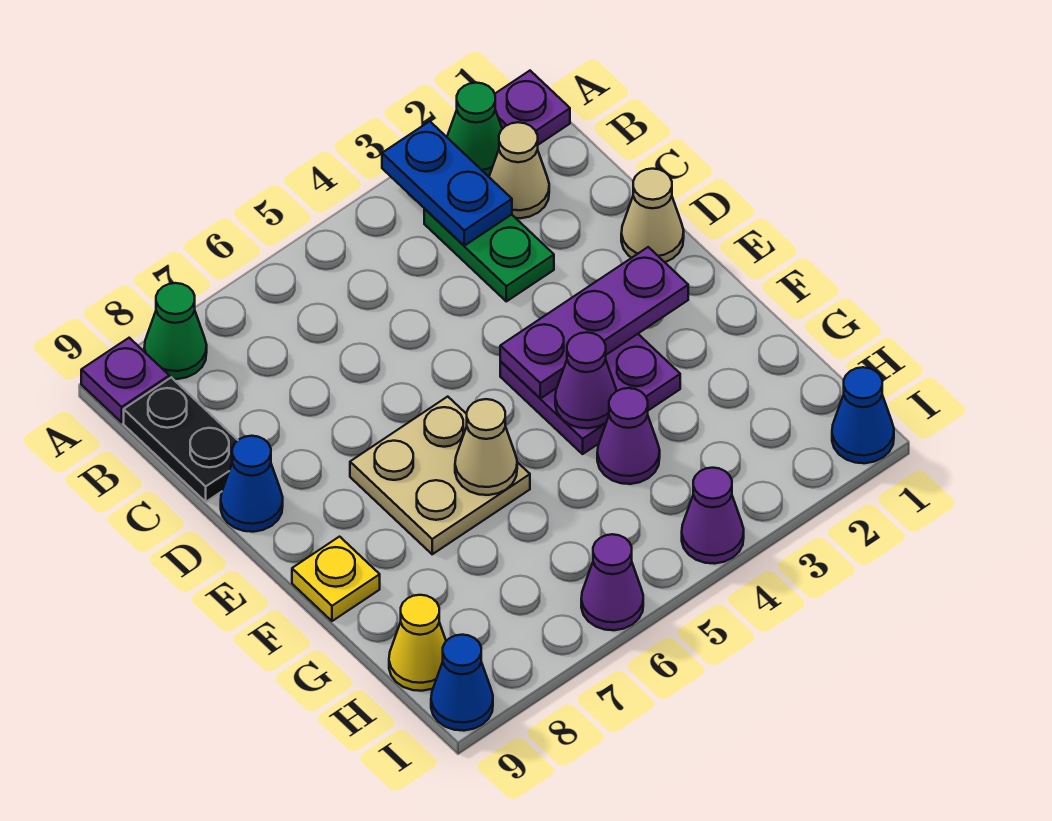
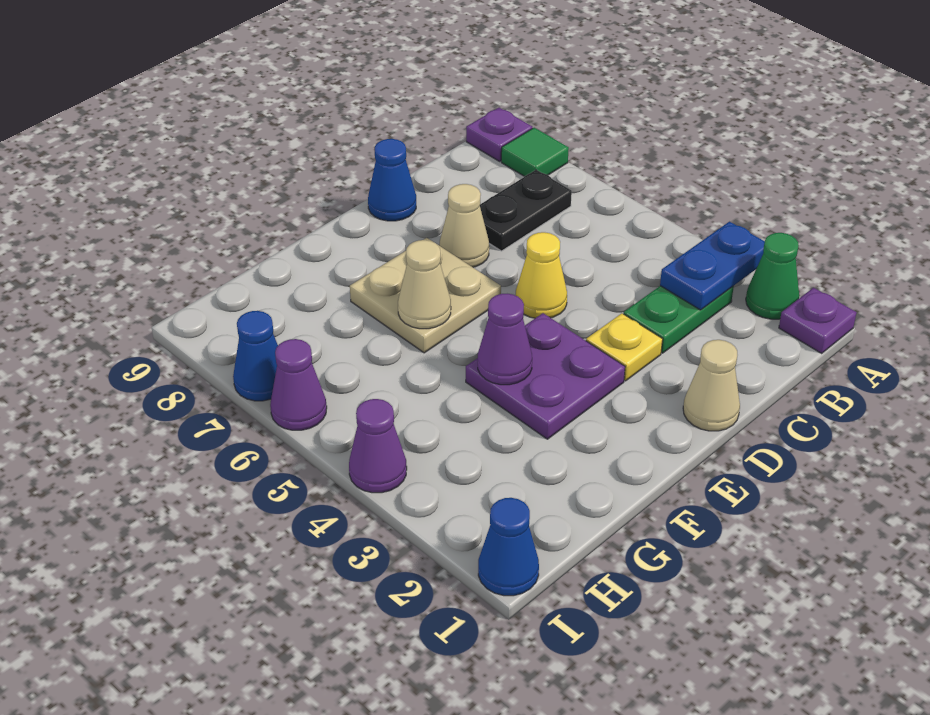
green cone A8 level 1 -> green tile A8 level 1
tan cone B2 level 1 -> tan cone D7 level 1
black plate B9:C9 level 1 -> black plate B7:C7 level 1
purple plate E2:E4 level 2 -> none
yellow plate F9 level 1 -> yellow plate D3 level 1
purple cone G4 level 1 -> none
yellow cone H9 level 1 -> yellow cone D5 level 1
blue cone I9 level 1 -> blue cone I7 level 1

